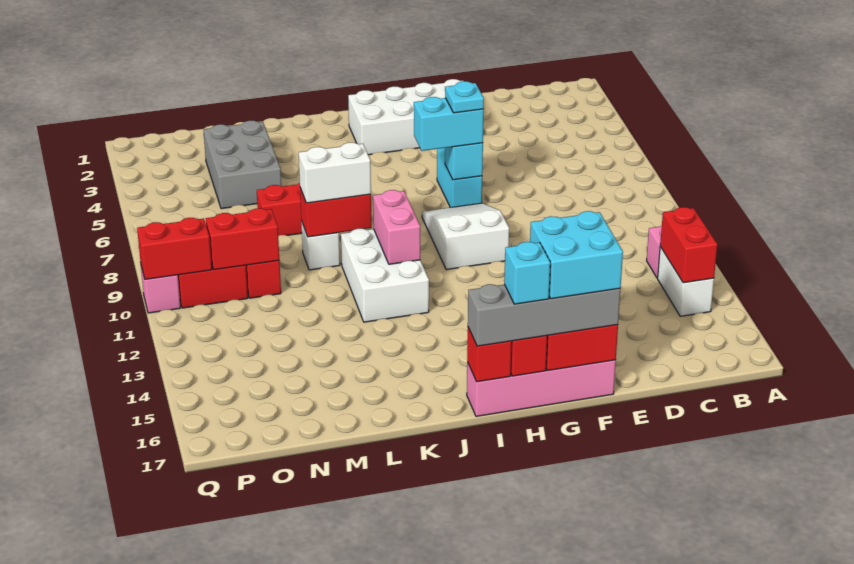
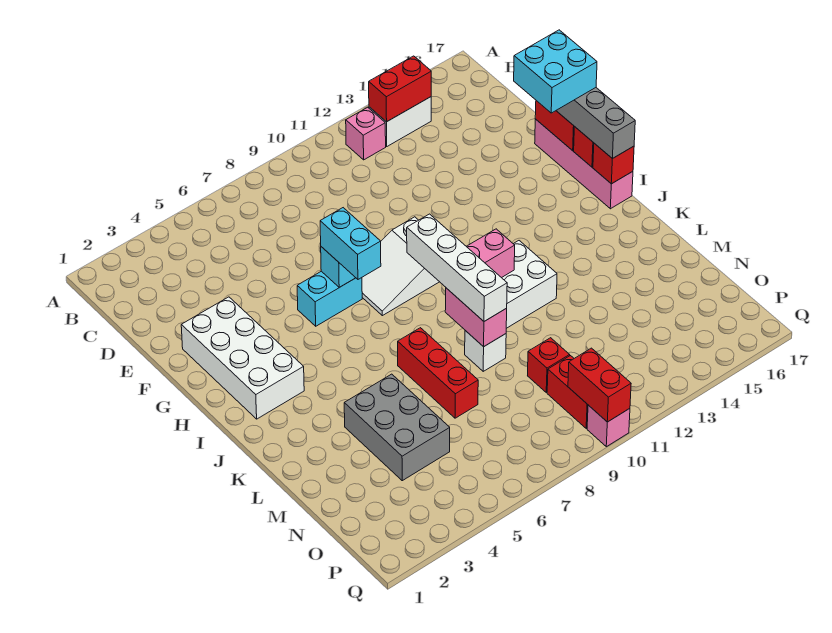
cyan plate G7 level 4 -> none
cyan brick H17 level 4 -> none
red brick K9:L9 level 2 -> pink brick K9:L9 level 2
white brick K9:L9 level 3 -> white brick I9:L9 level 3
grey brick M3:N5 level 1 -> grey brick L4:N5 level 1
red brick N10:O10 level 2 -> none

